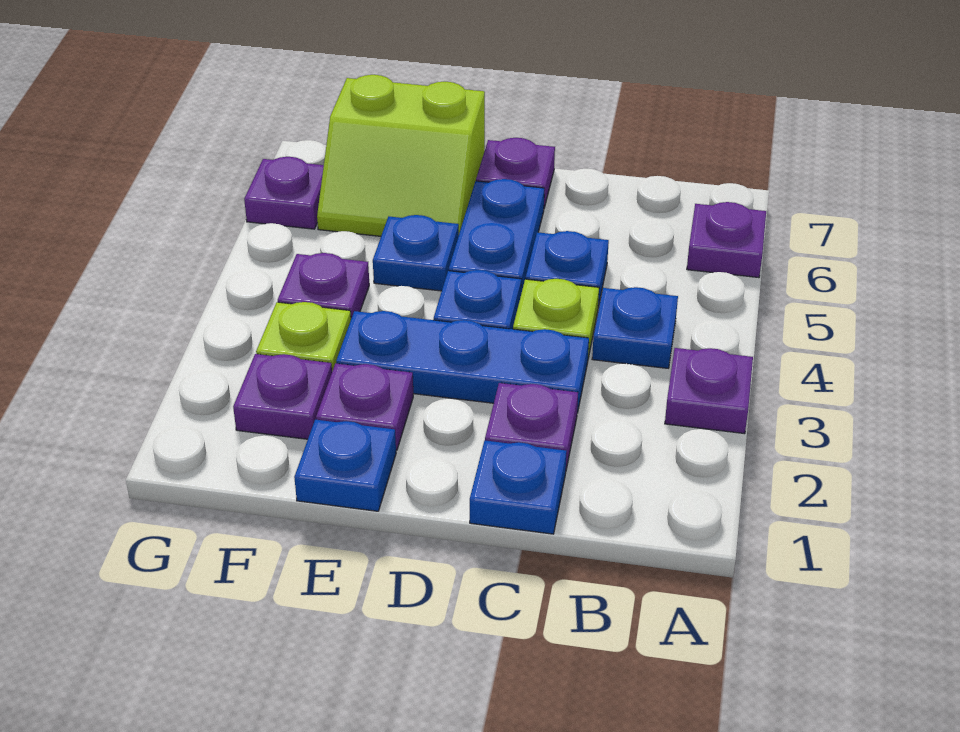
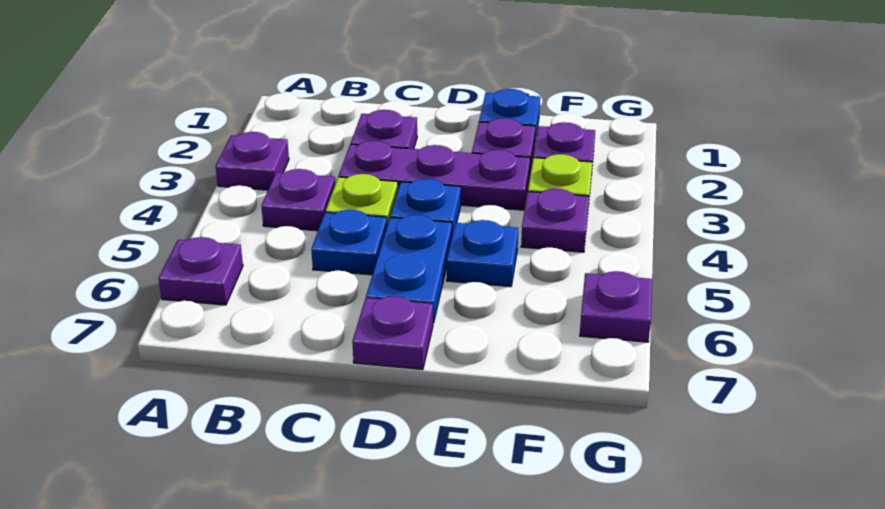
blue plate B4 level 1 -> purple plate B4 level 1
blue plate C1 level 1 -> none
blue plate C3:E3 level 1 -> purple plate C3:E3 level 1
lime slope E6:F7 level 1 top 7 -> none

